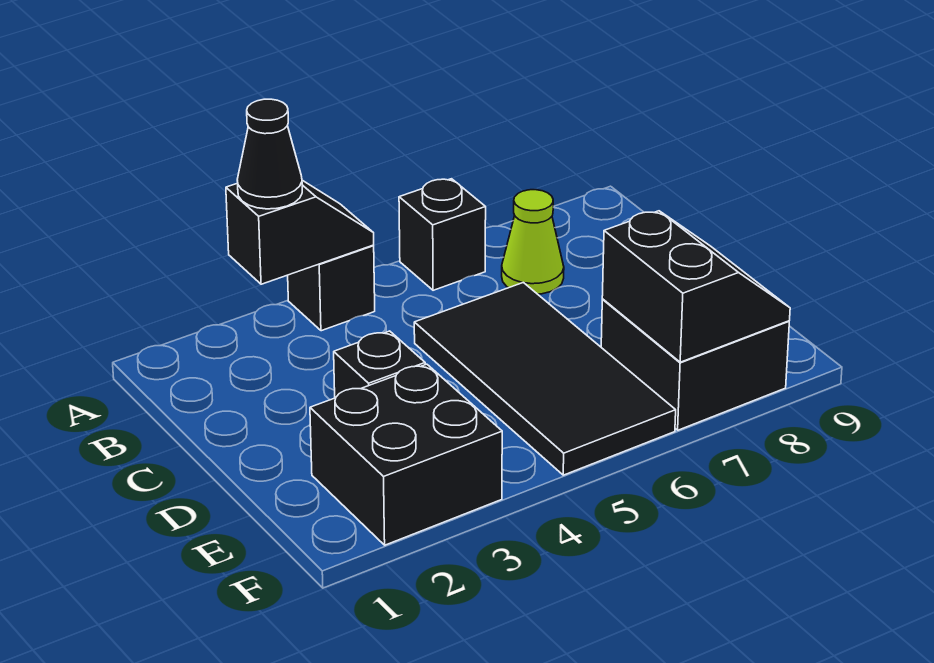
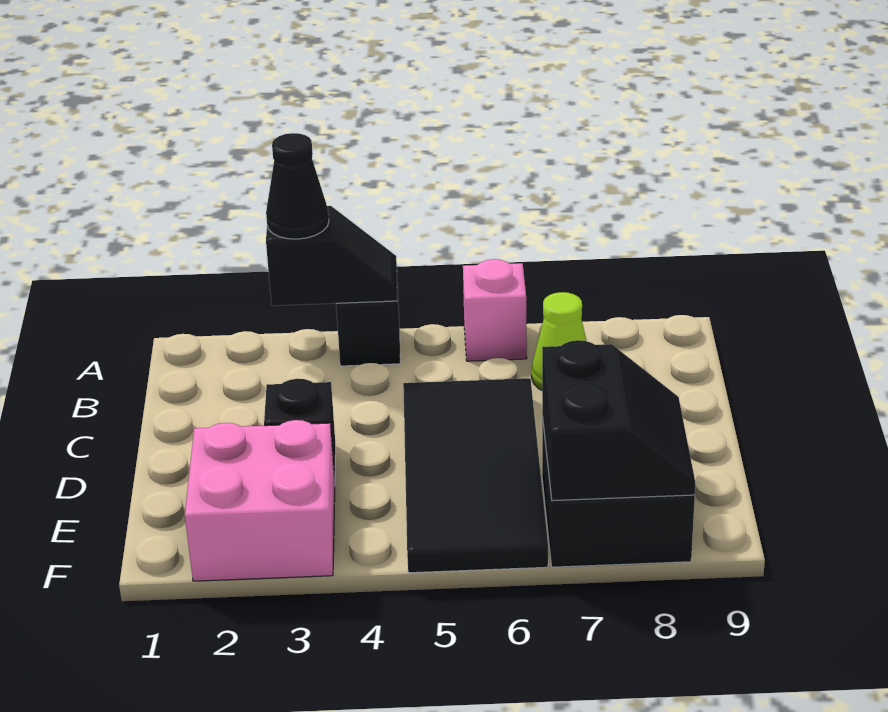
black brick A6 level 1 -> pink brick A6 level 1
black brick E2:F3 level 1 -> pink brick E2:F3 level 1

